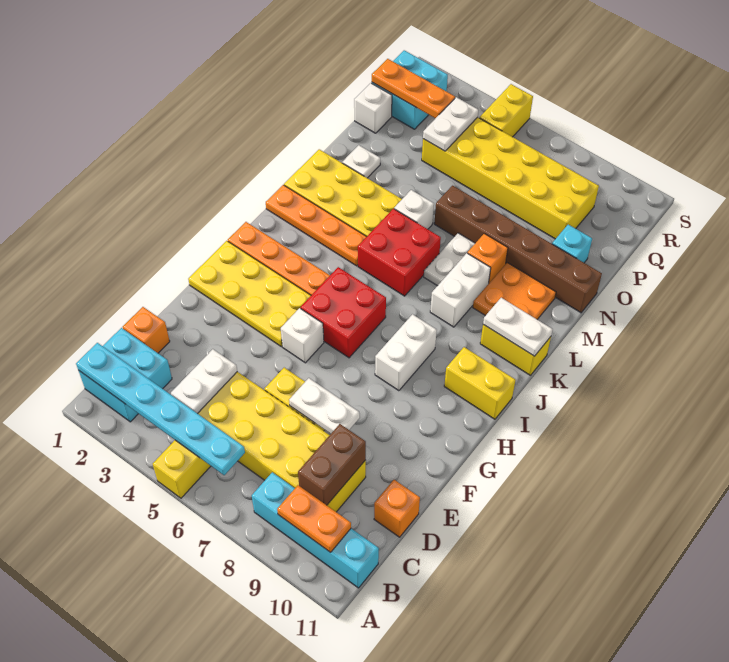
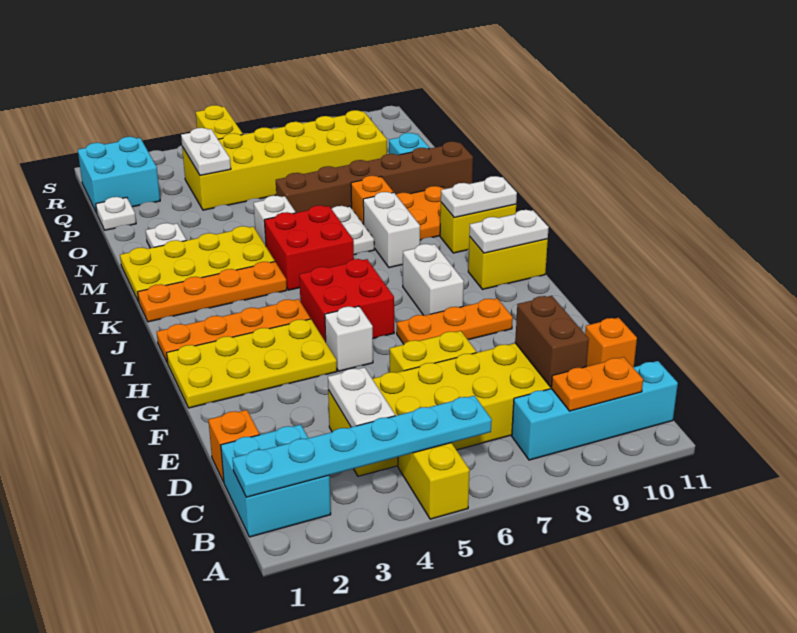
white plate E7:E8 level 2 -> white plate I10:I11 level 2
white brick P1 level 1 -> white plate P1 level 1
orange plate Q1:Q3 level 2 -> orange plate G7:G9 level 1

